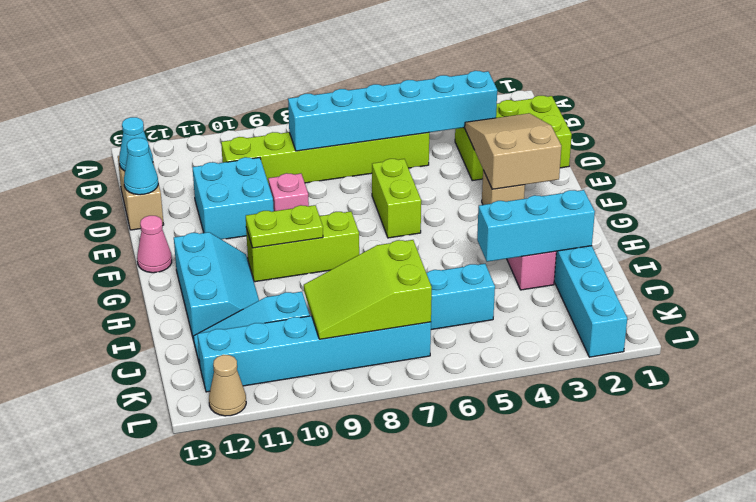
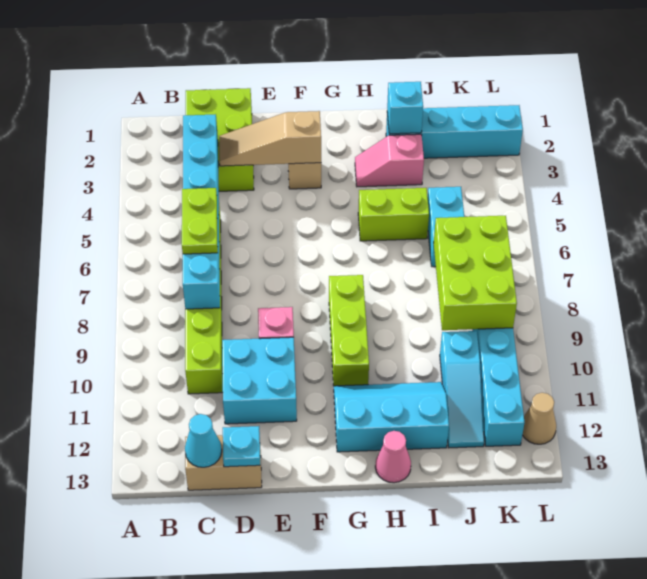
tan slope D2:F3 level 2 top F -> tan slope D3:F3 level 2 top F
cyan cone D13 level 2 -> cyan plate D13 level 2
lime brick E6:F6 level 1 -> lime brick H5:I5 level 1
pink cone F13 level 1 -> pink cone H13 level 1
lime plate G9:G10 level 2 -> lime plate C6:C7 level 3
cyan brick I2:I4 level 2 -> cyan brick I2 level 2
lime slope J7:K9 level 2 top 7 -> lime brick J7:K9 level 2

